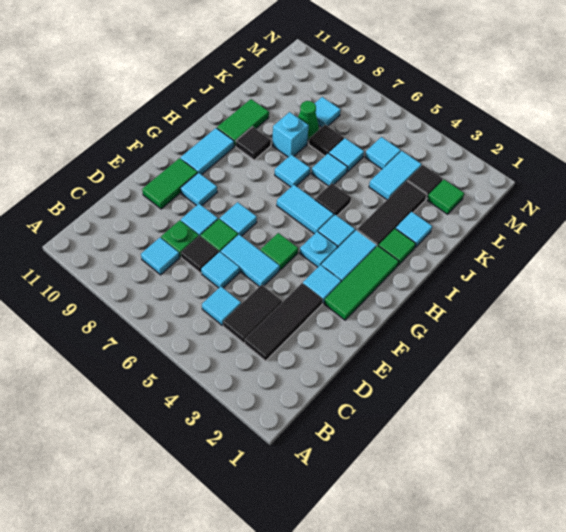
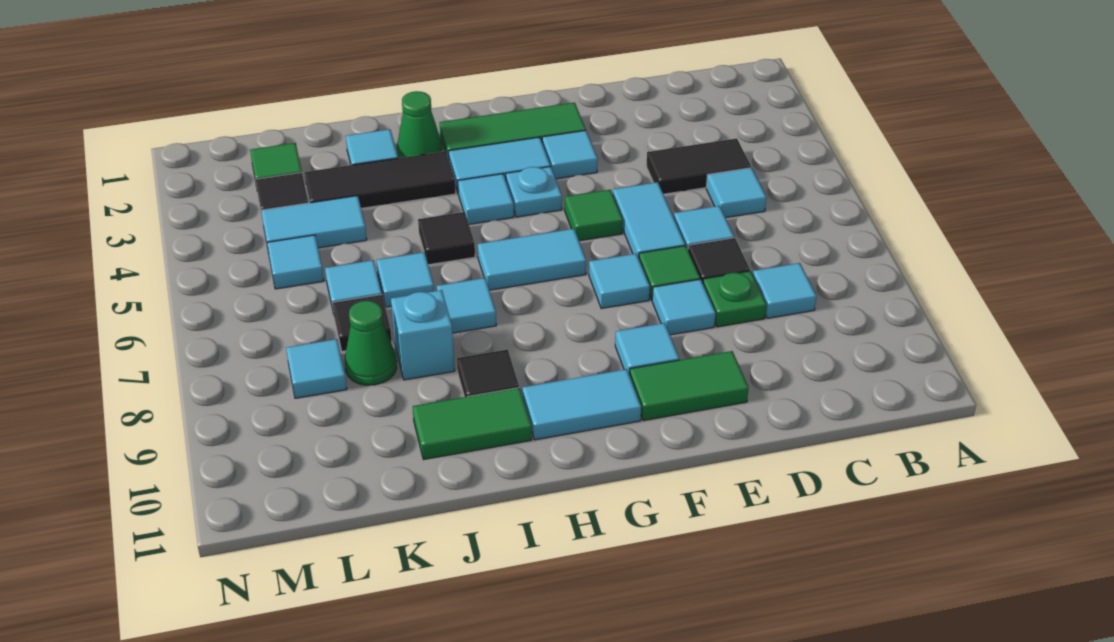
black tile C3:E3 level 1 -> none
cyan tile H5:H6 level 1 -> cyan tile G6:H6 level 1
green tile I2 level 1 -> green cone I2 level 1

